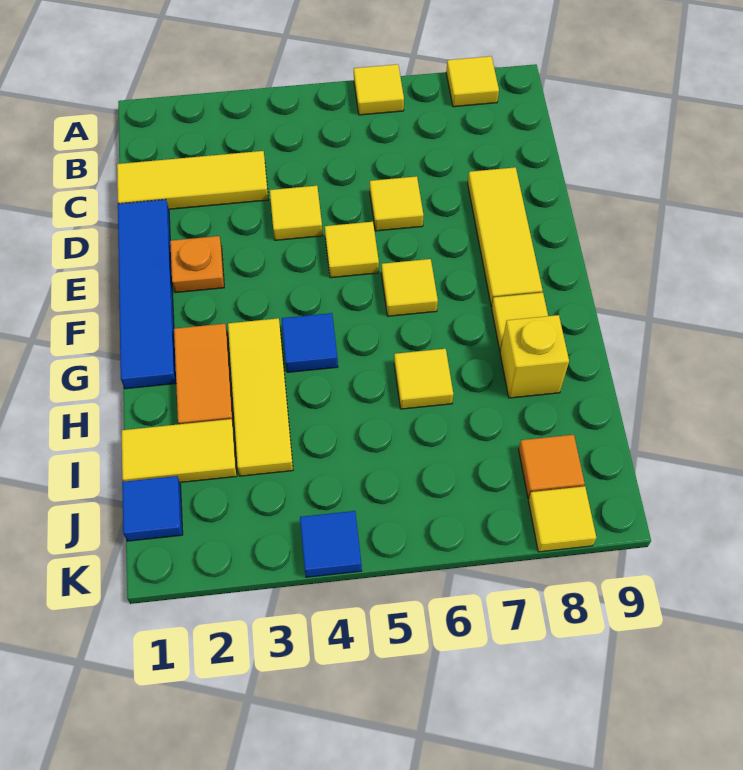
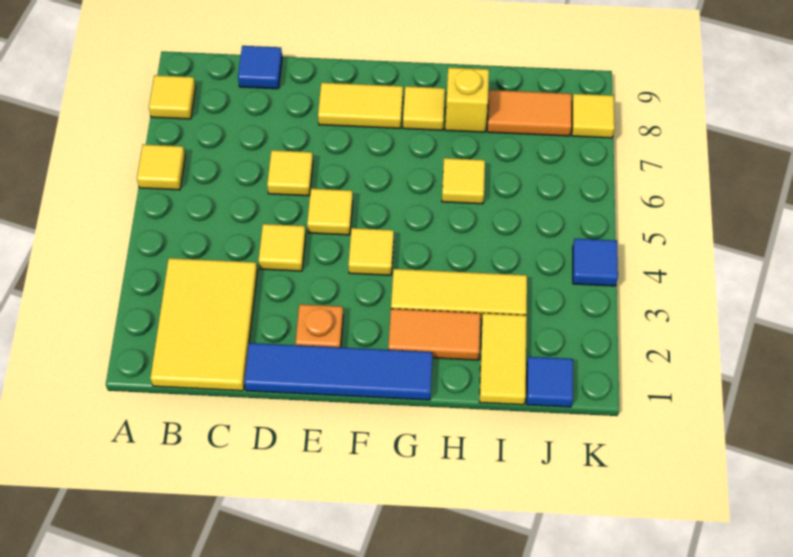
yellow tile C1:C3 level 1 -> yellow tile B1:C3 level 1
yellow tile D8:F8 level 1 -> yellow tile E8:F8 level 1
yellow tile F6 level 1 -> yellow tile F4 level 1
blue tile G4 level 1 -> blue tile C9 level 1
orange tile J8 level 1 -> orange tile I8:J8 level 1

